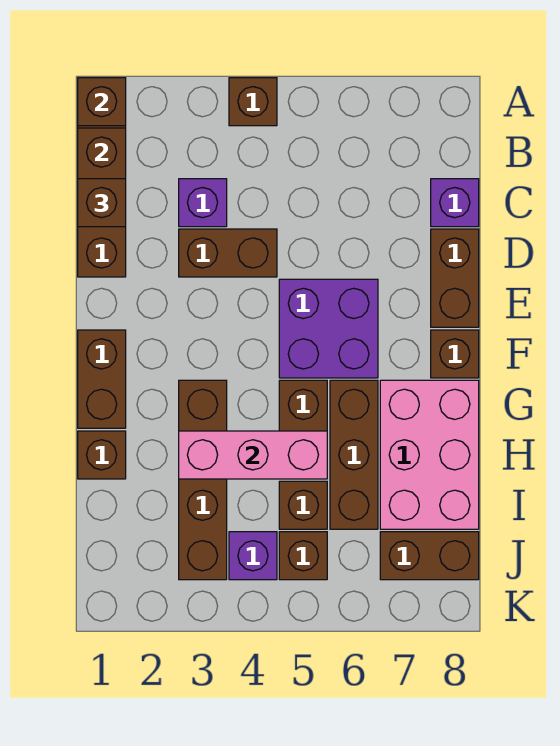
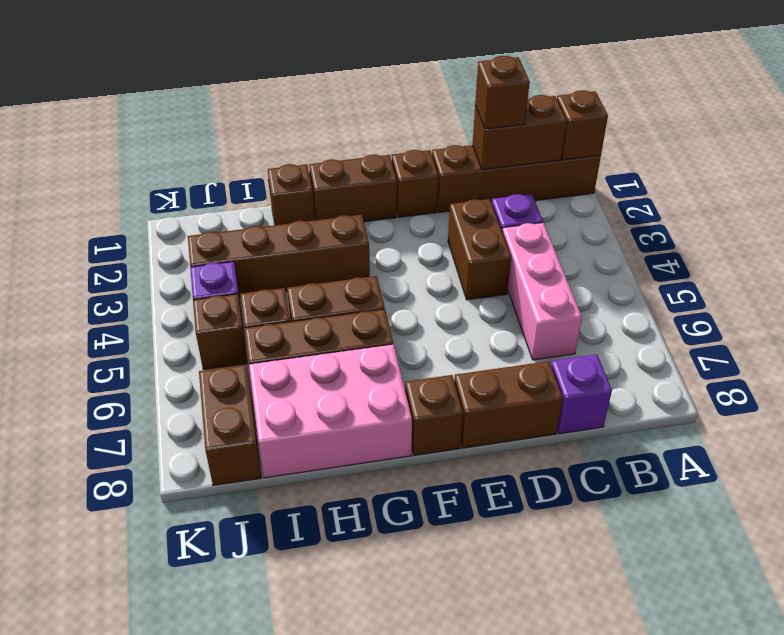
brown brick A4 level 1 -> brown brick E1 level 1
purple brick E5:F6 level 1 -> none
pink brick H3:H5 level 2 -> pink brick C4:C6 level 1

